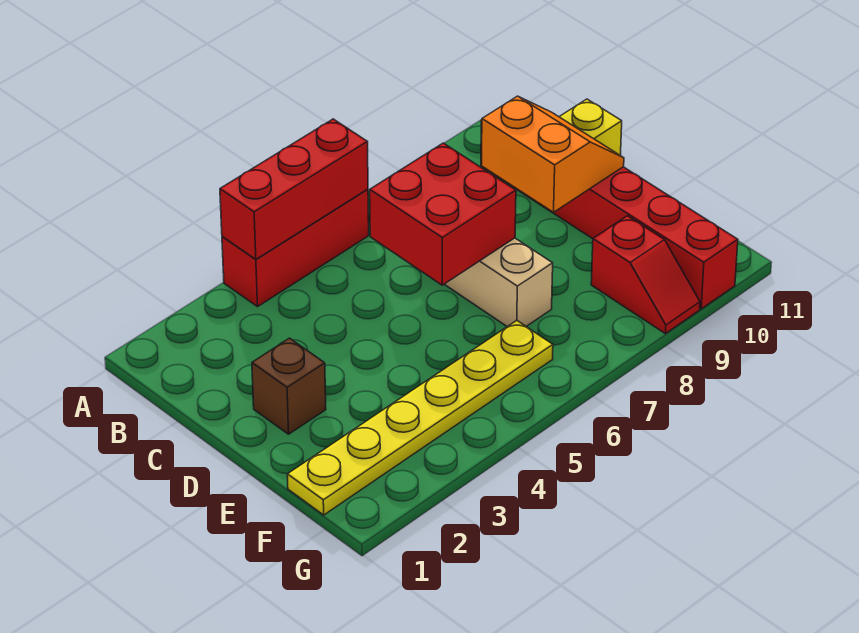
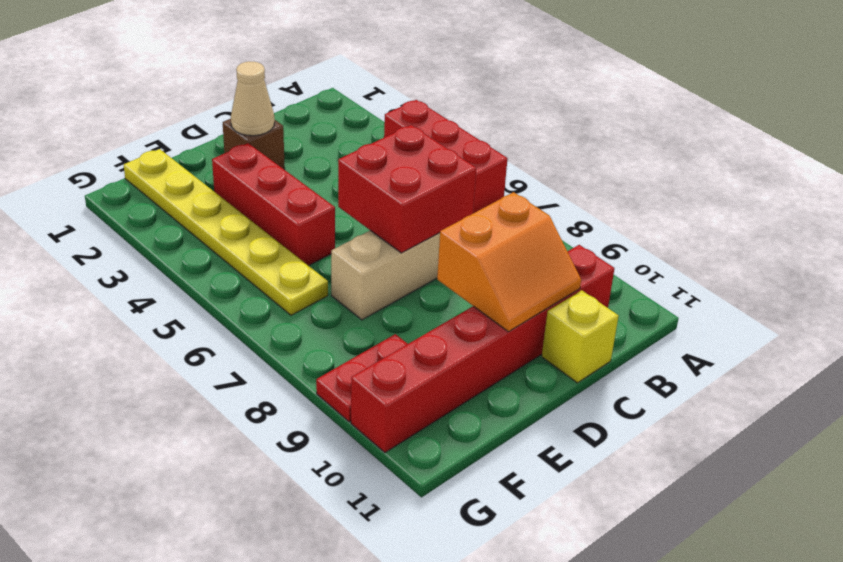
red brick A4:A6 level 2 -> red brick E3:E5 level 1
none -> tan cone D2 level 2
red slope F9:G9 level 1 top F -> red plate F9:G9 level 1

